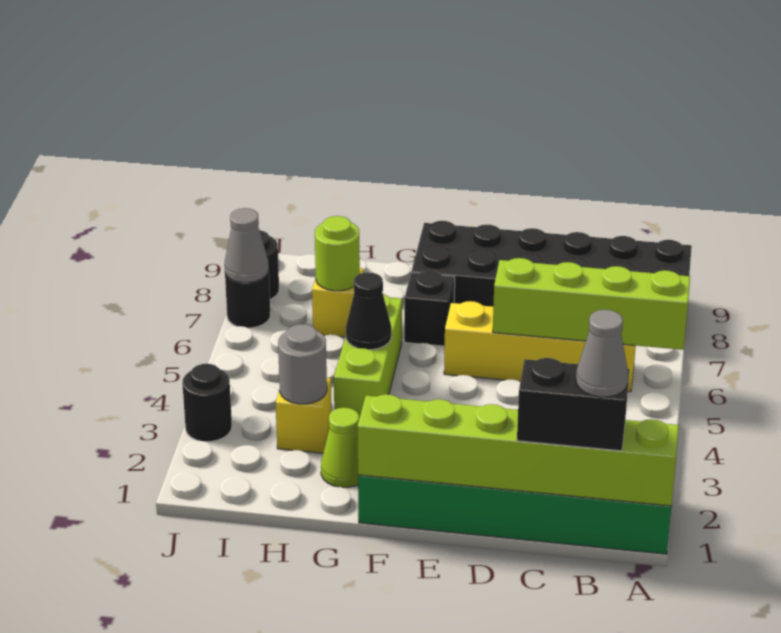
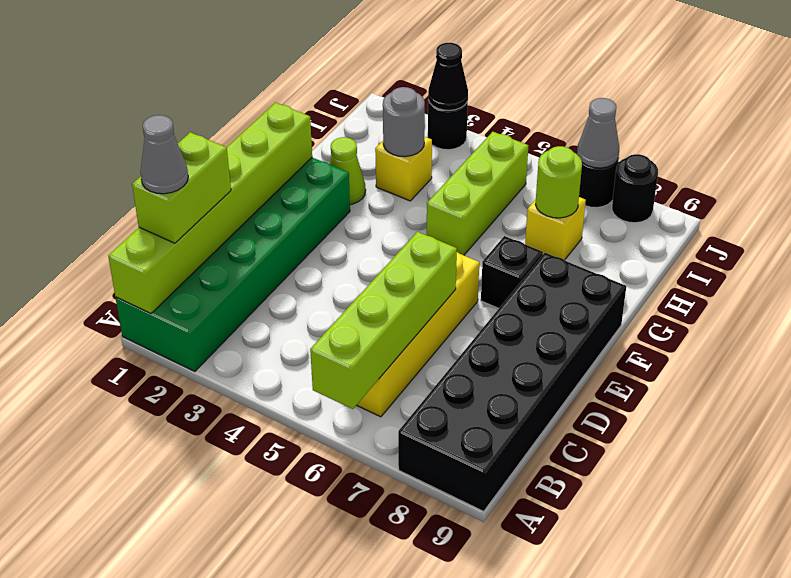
black brick B1:C1 level 3 -> lime brick B1:C1 level 3
lime brick G4:G6 level 1 -> lime brick G5:I5 level 1
black cone G5 level 2 -> black cone J3 level 2

